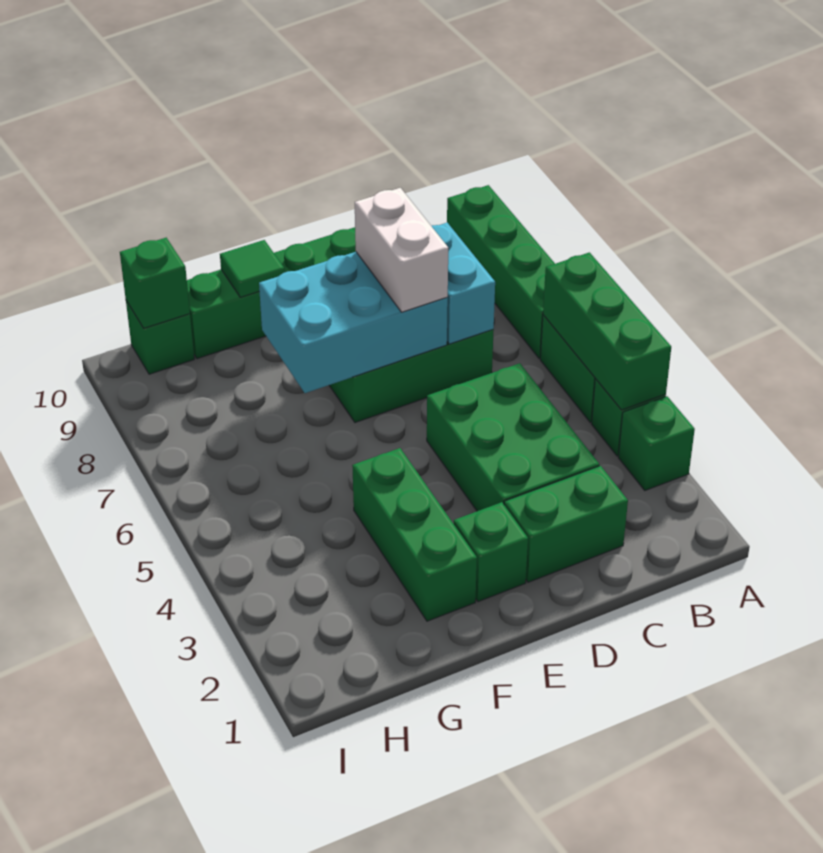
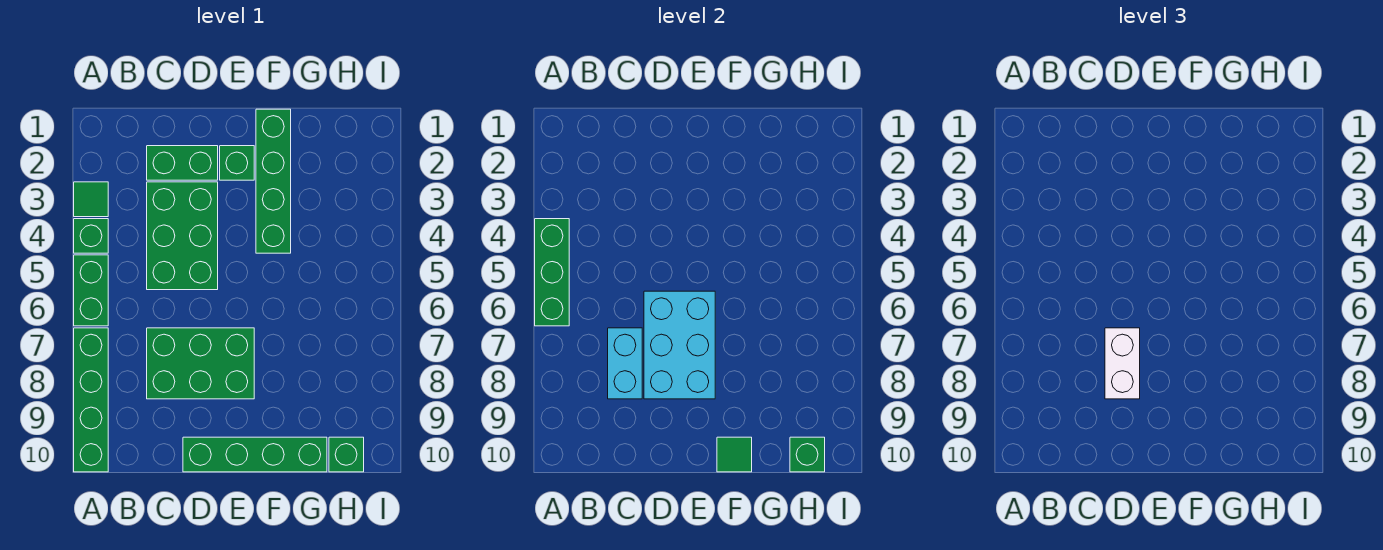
green brick A3 level 1 -> green tile A3 level 1
cyan brick D7:F8 level 2 -> cyan brick D6:E8 level 2
green brick F2:F4 level 1 -> green brick F1:F4 level 1

